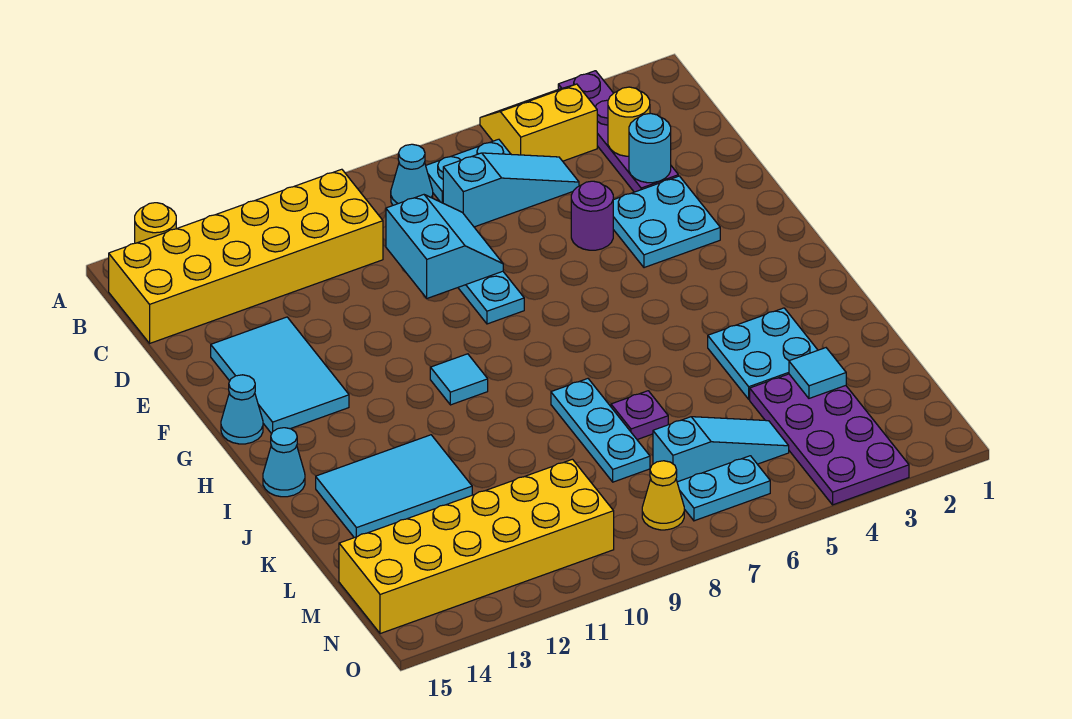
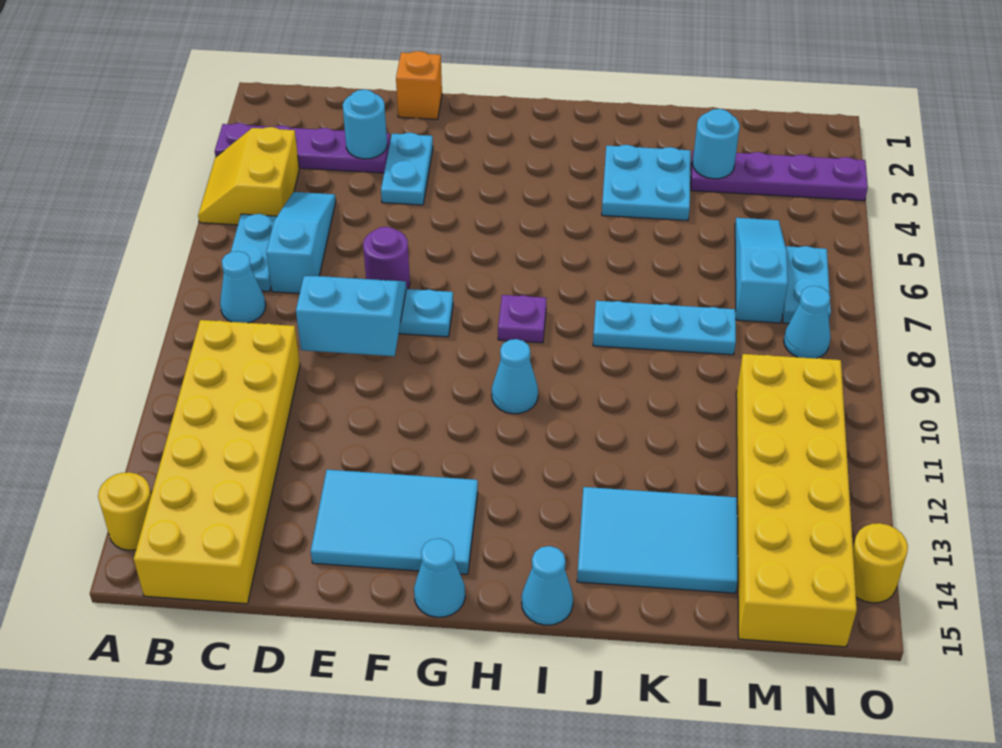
yellow round brick C3 level 2 -> yellow round brick O14 level 1
none -> orange brick E1 level 1
cyan plate E3:F4 level 1 -> cyan plate E3:E4 level 1
purple round brick E5 level 1 -> purple round brick E7 level 1
cyan tile H10 level 1 -> cyan cone H10 level 1
cyan tile J12:K14 level 1 -> cyan tile J13:L14 level 1
purple plate K7 level 1 -> purple plate H8 level 1
purple plate L3:O4 level 1 -> purple plate L3:O3 level 1
cyan tile L3 level 2 -> cyan round brick L3 level 2
yellow cone N8 level 1 -> cyan cone N8 level 1

